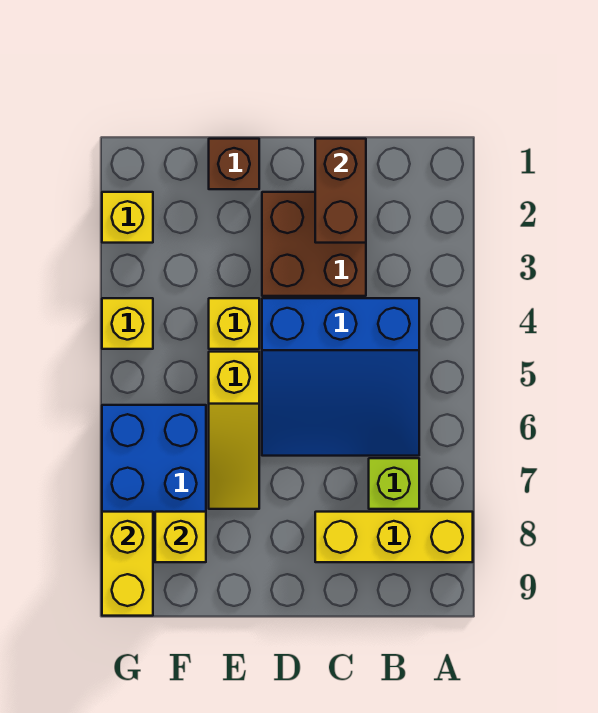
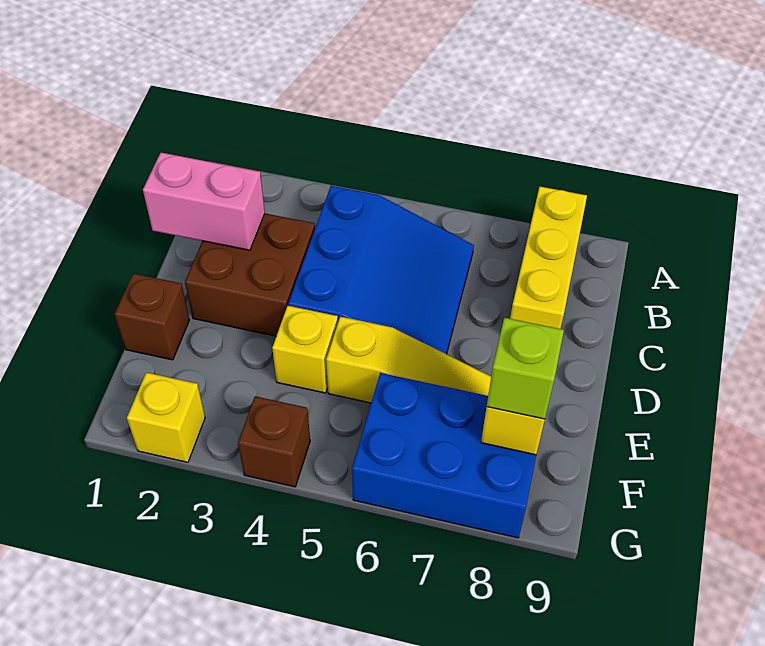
lime brick B7 level 1 -> lime brick F8 level 3
brown brick C1:C2 level 2 -> pink brick C1:C2 level 2
yellow brick G4 level 1 -> brown brick G4 level 1
yellow brick G8:G9 level 2 -> none

